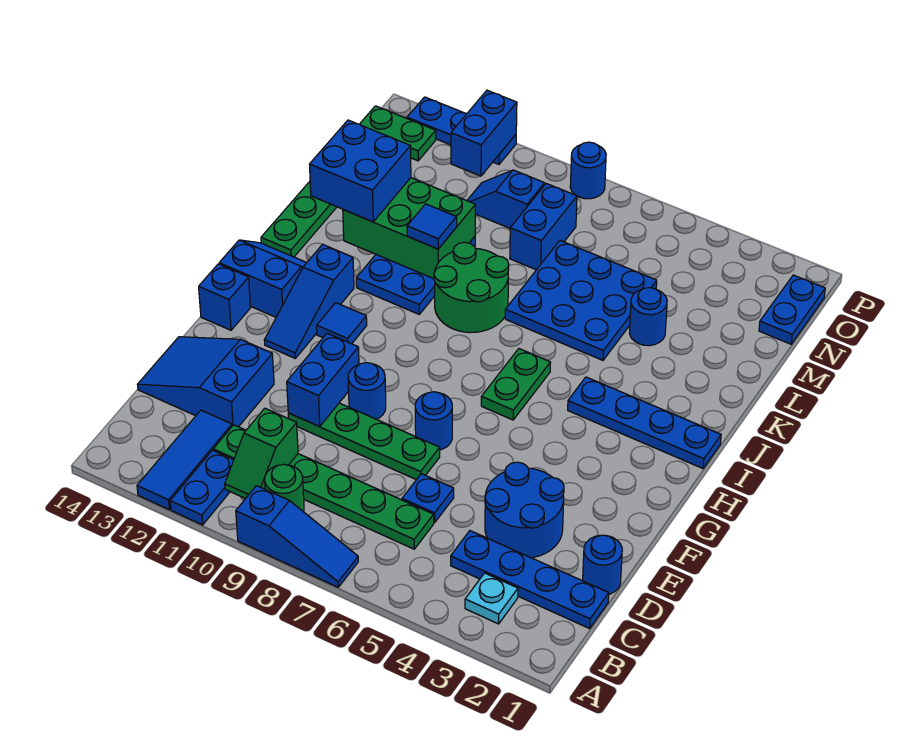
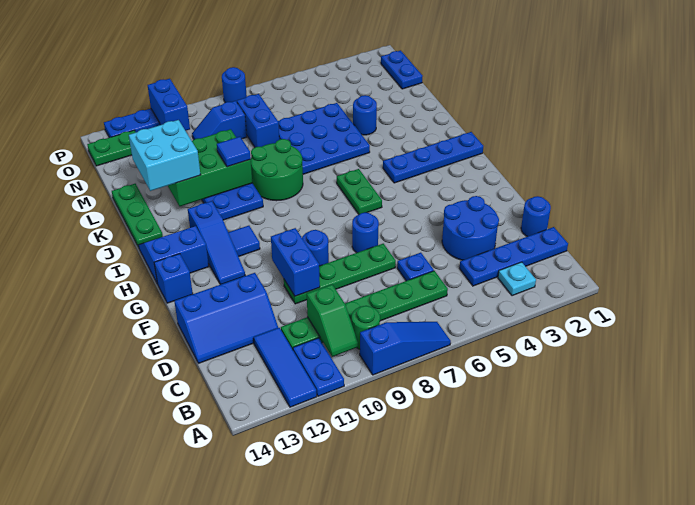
blue slope D12:E14 level 1 top 12 -> blue slope D12:E14 level 1 top E
blue brick K12:L13 level 3 -> cyan brick K12:L13 level 3

